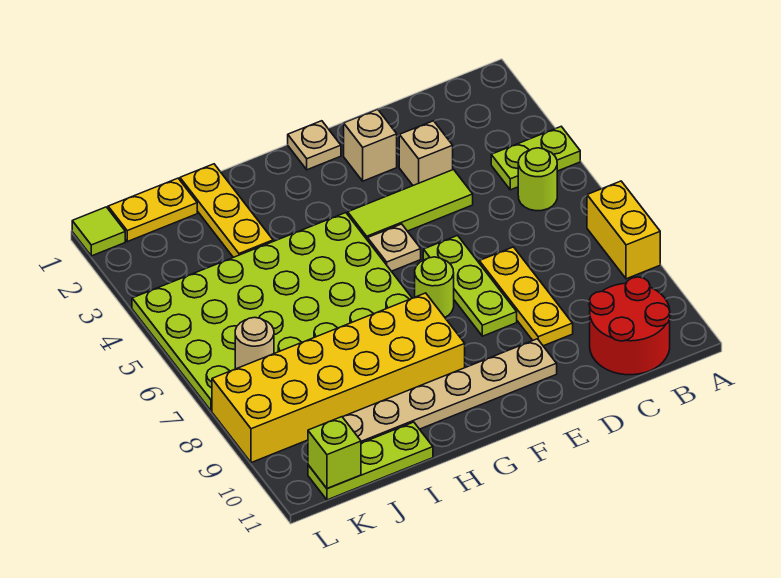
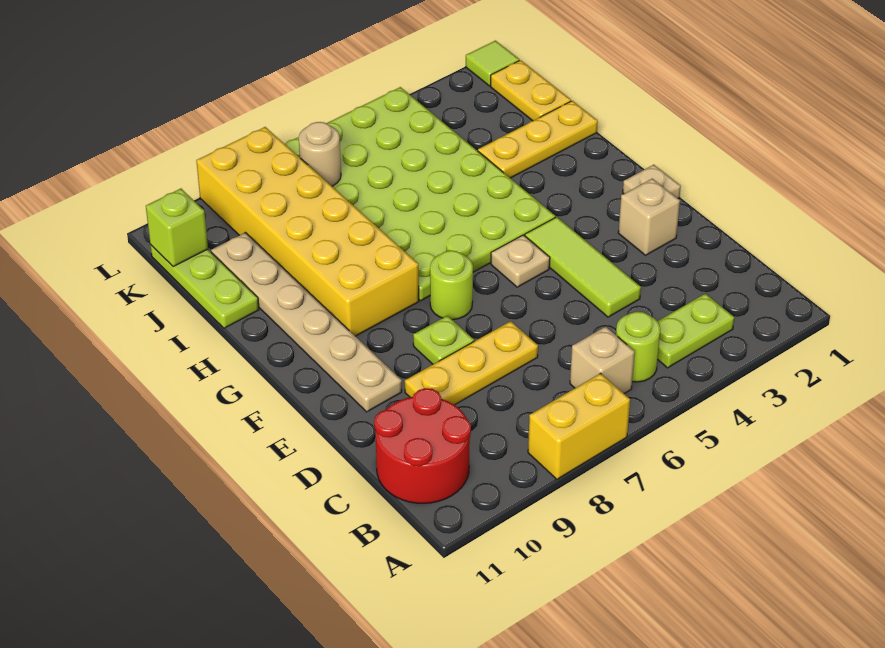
lime plate A4:B4 level 1 -> lime plate B3:B4 level 1
tan brick D3 level 1 -> tan brick B6 level 1
lime plate E6:E8 level 1 -> lime plate E8 level 1

